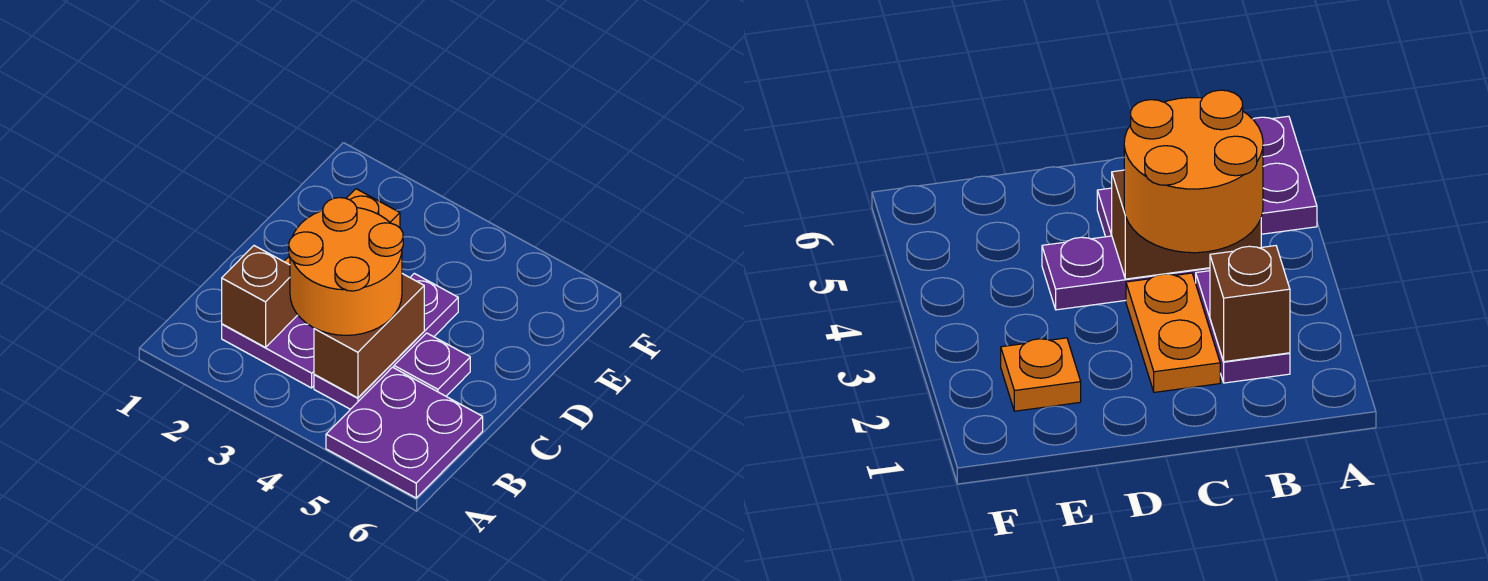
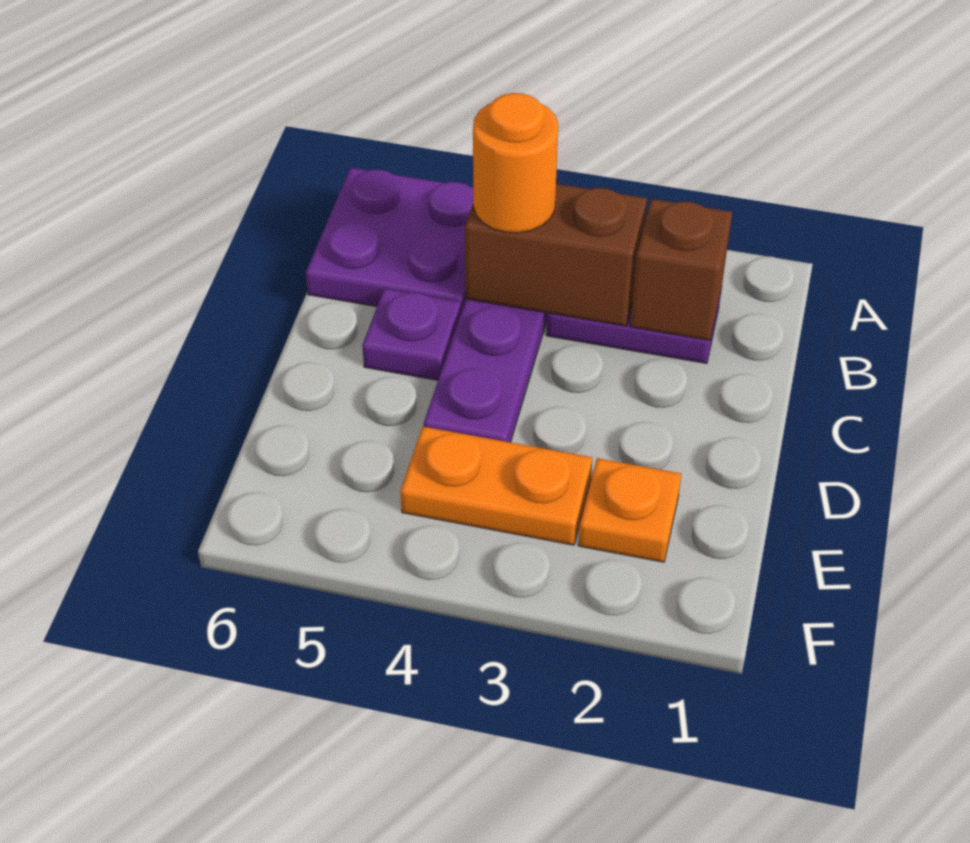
orange round brick B3:C4 level 3 -> orange round brick B4 level 3
brown brick B4:C4 level 2 -> brown brick B3:B4 level 2
orange plate C2:C3 level 1 -> orange plate E3:E4 level 1

